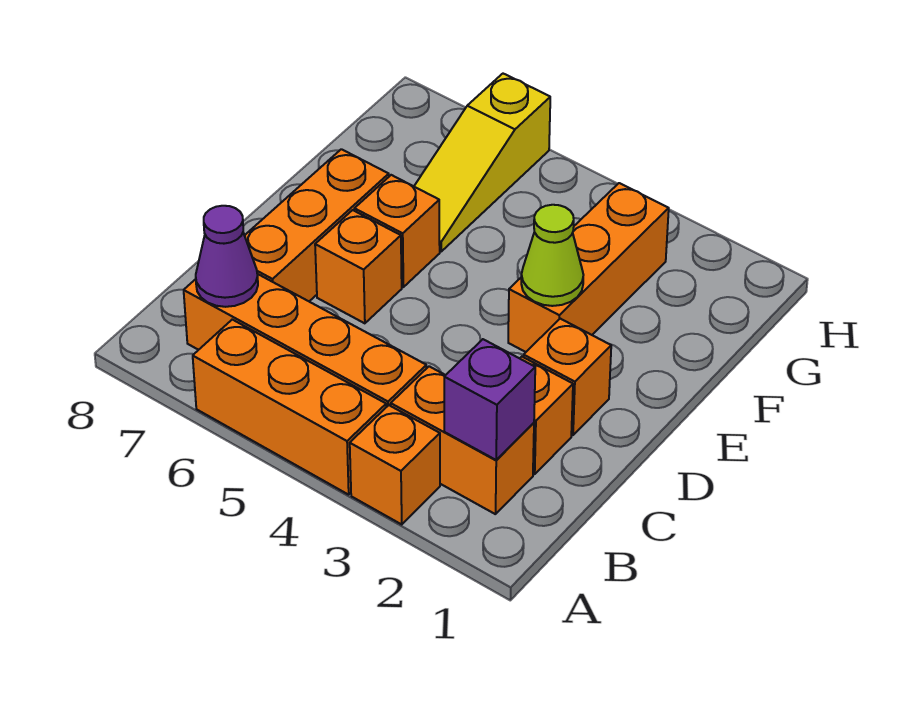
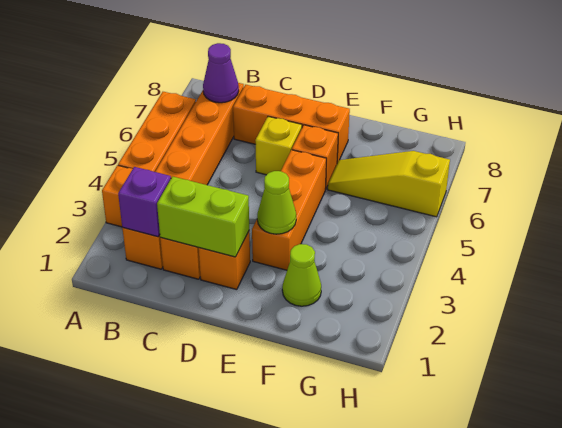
none -> lime brick C2:D2 level 2
orange brick D6 level 1 -> yellow brick D6 level 1
orange brick E3:G3 level 1 -> orange brick E3:E5 level 1
none -> lime cone F2 level 1

